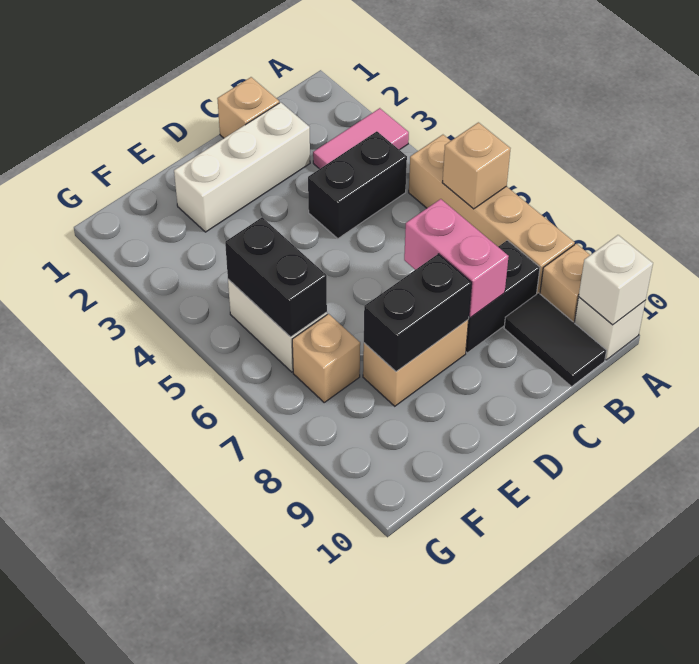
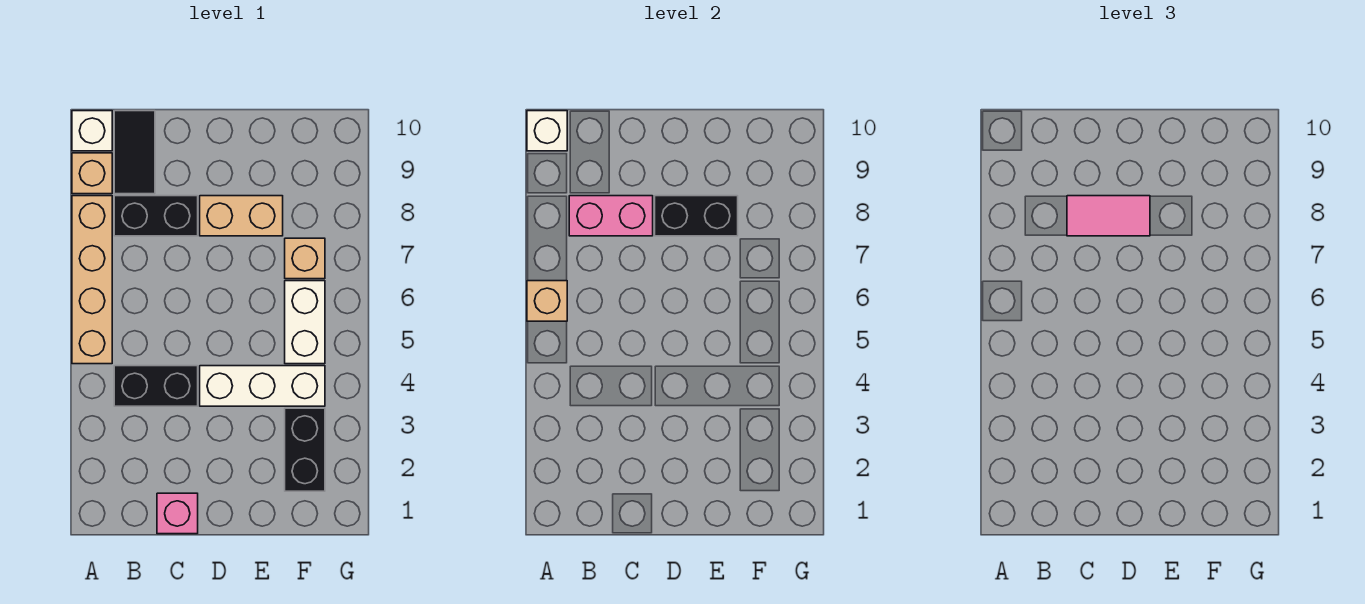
pink tile A3:B3 level 1 -> pink tile C8:D8 level 3
tan brick C1 level 1 -> pink brick C1 level 1
white brick C2:E2 level 1 -> white brick D4:F4 level 1
pink brick C7:C8 level 2 -> pink brick B8:C8 level 2
black brick F5:F6 level 2 -> black brick F2:F3 level 1

